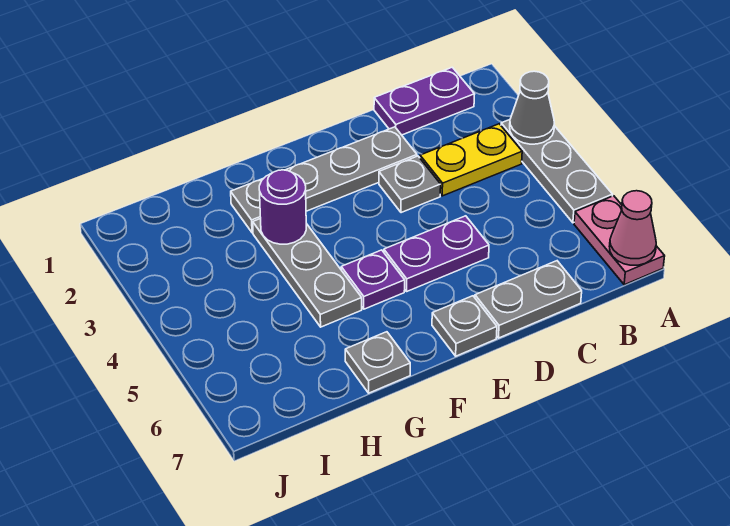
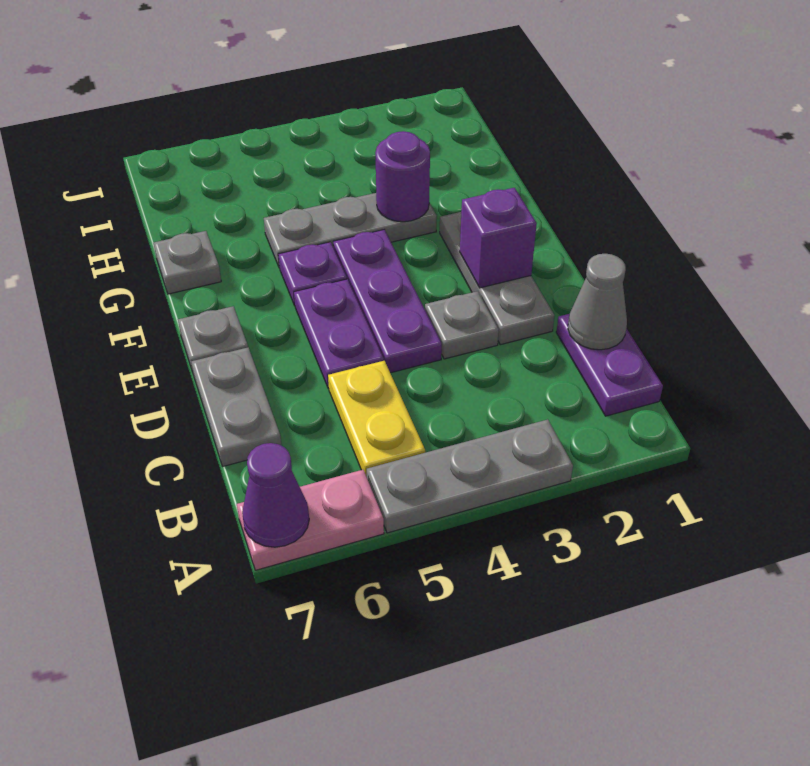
grey cone A3 level 2 -> grey cone C1 level 2
pink cone A7 level 2 -> purple cone A7 level 2
yellow plate B3:C3 level 1 -> yellow plate B5:C5 level 1
grey plate D2:G2 level 1 -> grey plate D2:F2 level 1
none -> purple plate D4:F4 level 1
none -> purple brick E2 level 2

